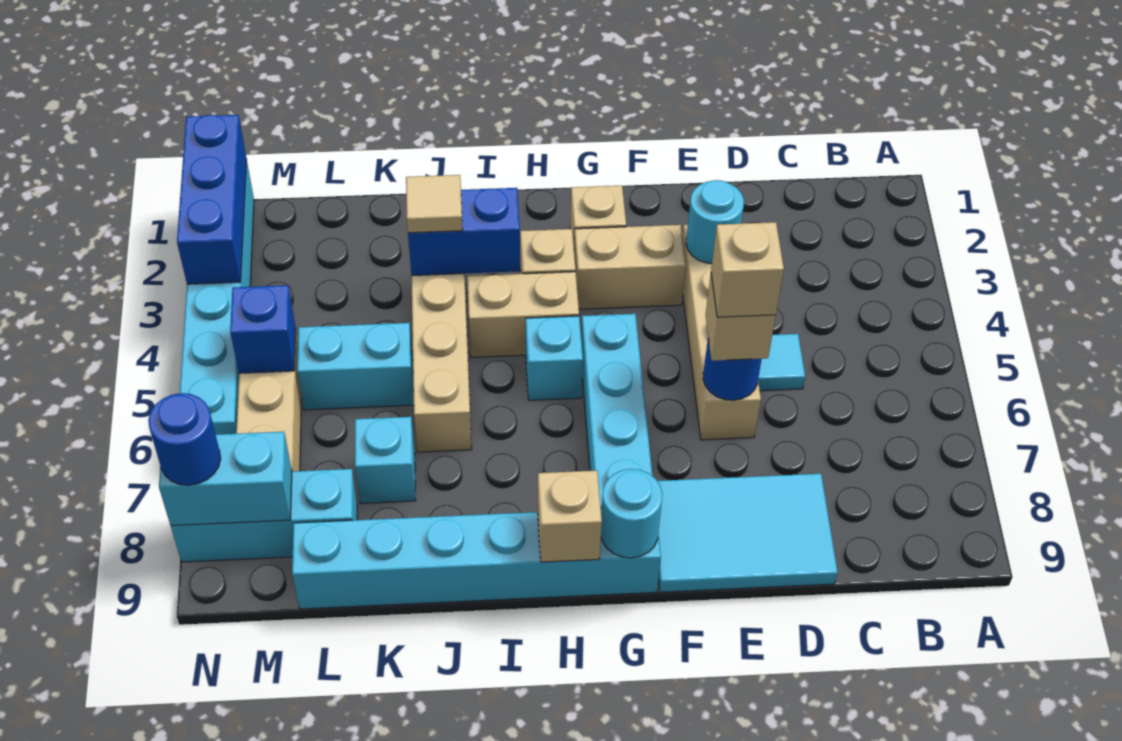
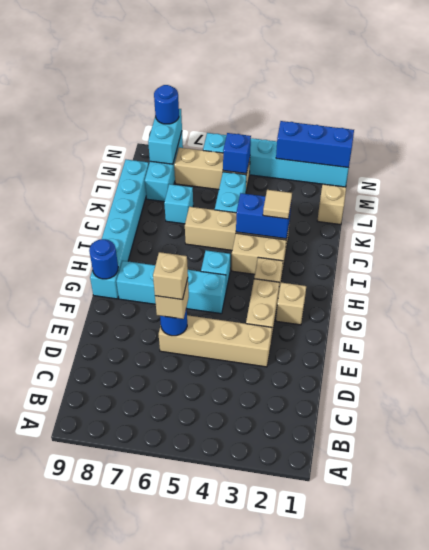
cyan tile D5 level 1 -> none
cyan tile D8:F9 level 1 -> none
cyan round brick E3 level 2 -> none
cyan round brick G9 level 2 -> blue round brick G9 level 2
tan brick H4:I4 level 1 -> tan brick I3:I4 level 1
tan brick H9 level 2 -> tan brick L1 level 1
blue brick I3:J3 level 2 -> blue brick J3:J4 level 2

